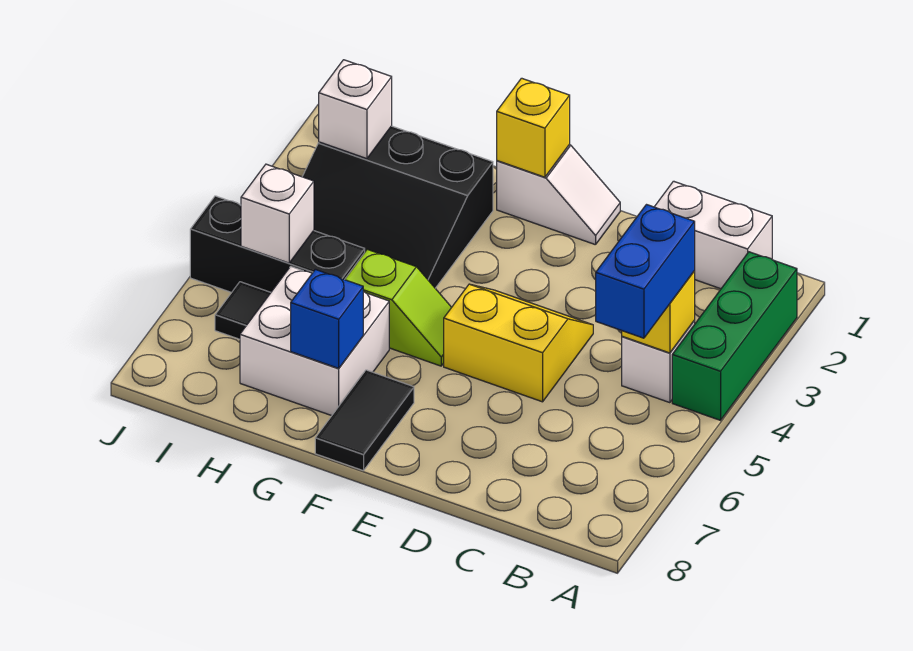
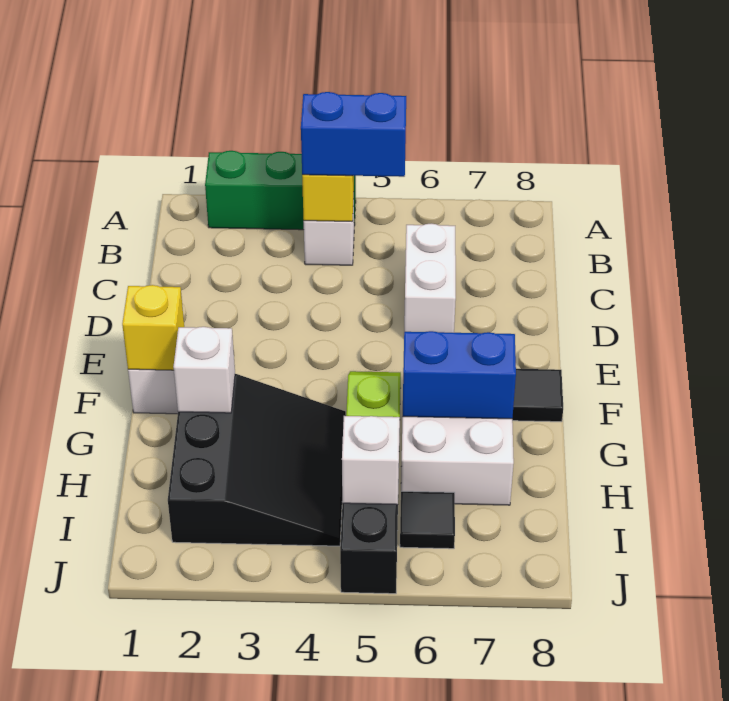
white brick B1:C1 level 1 -> white brick C6:D6 level 1
yellow slope D4:E5 level 1 top 5 -> none
blue brick G7 level 2 -> blue brick G6:G7 level 2
white brick I2 level 2 -> white brick G2 level 2

